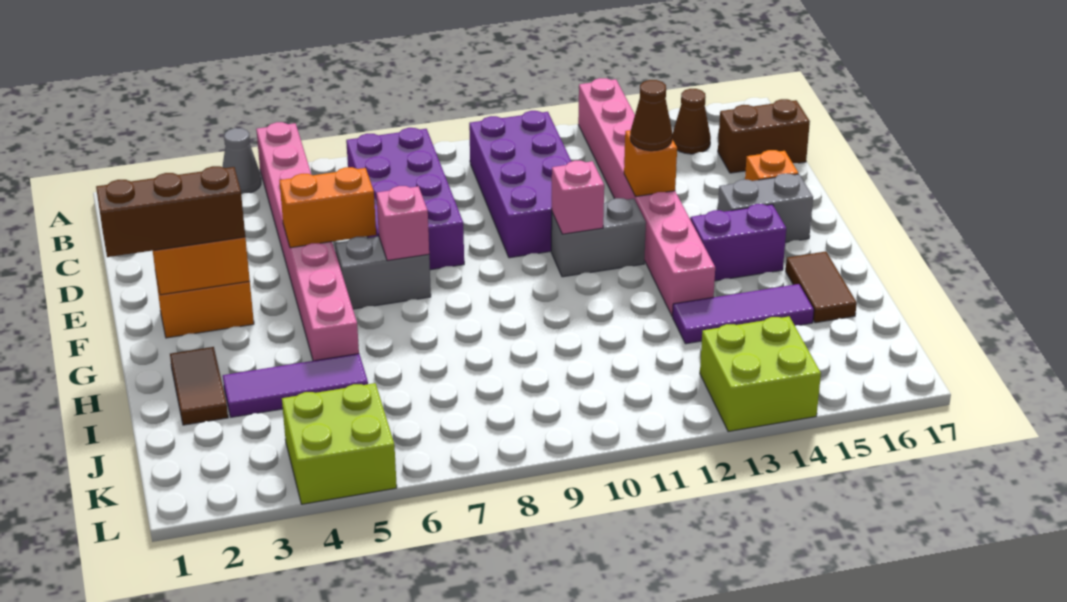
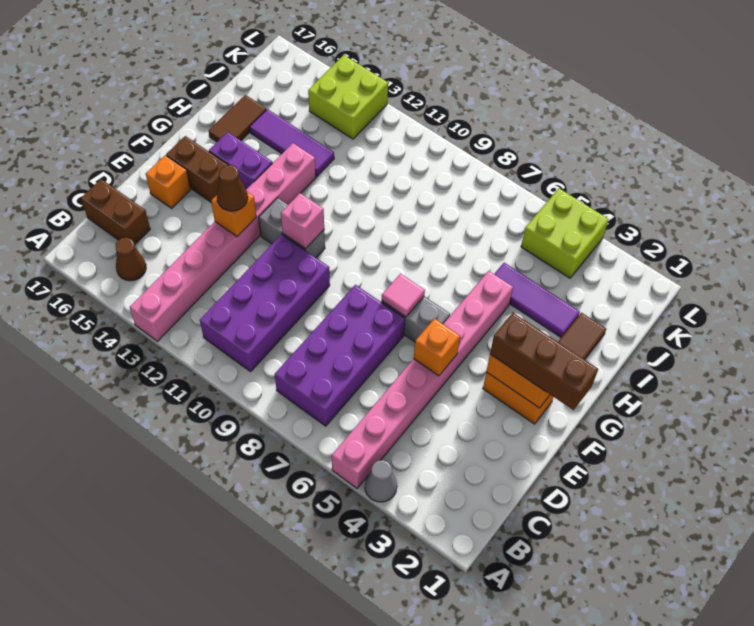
orange brick E5:E6 level 2 -> orange brick E5 level 2
pink brick F7 level 2 -> pink tile F7 level 2
grey brick F15:F16 level 1 -> brown brick F15:F16 level 1

